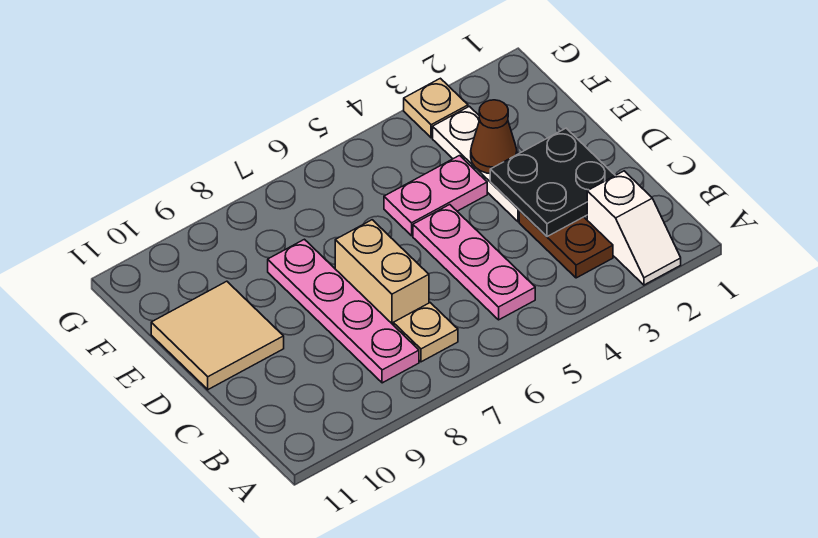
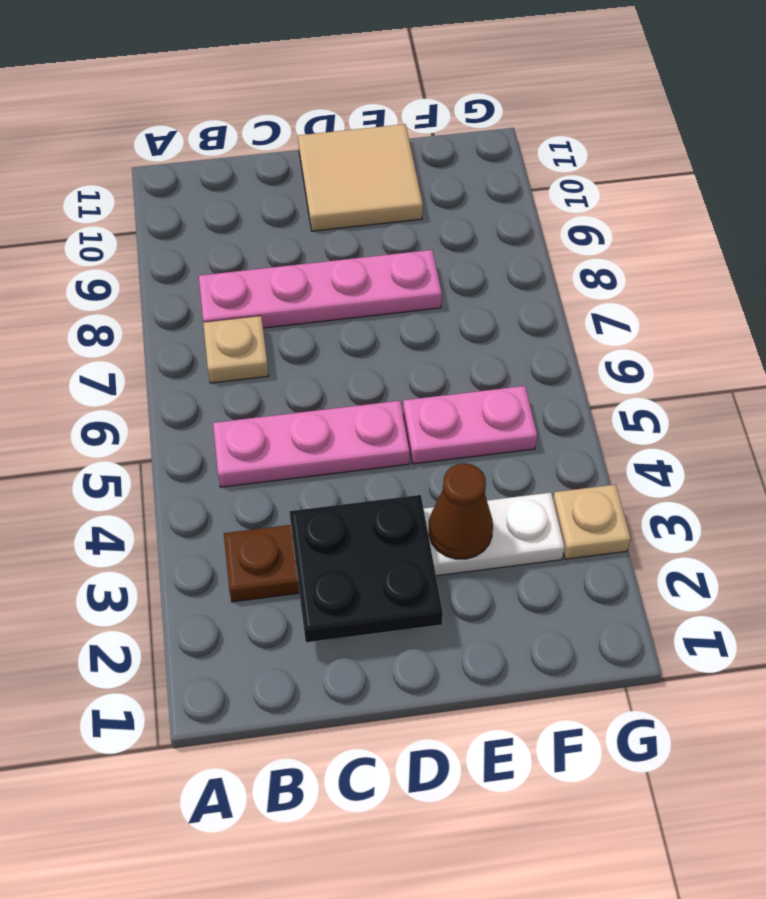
white slope A2:B2 level 1 top B -> none
tan brick C7:D7 level 1 -> none
pink plate E4:E5 level 1 -> pink plate E5:F5 level 1

